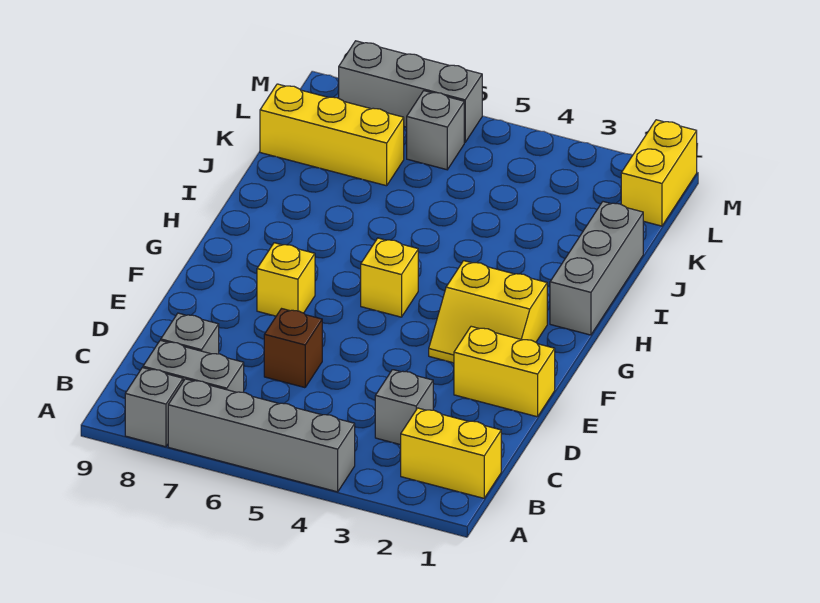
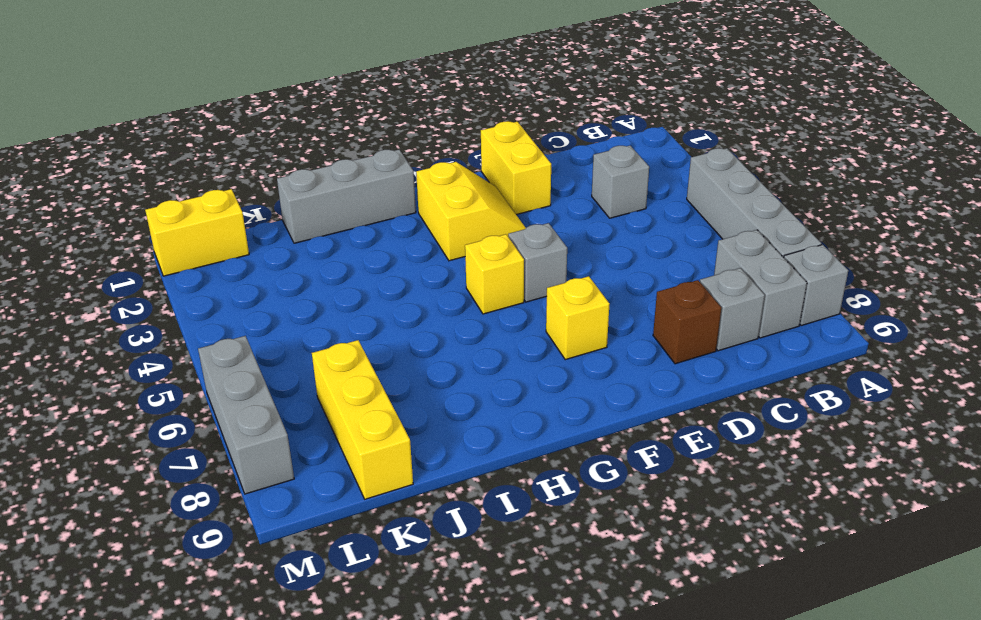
yellow brick B1:B2 level 1 -> none
brown brick D6 level 1 -> brown brick D8 level 1
grey brick L6 level 1 -> grey brick F5 level 1

